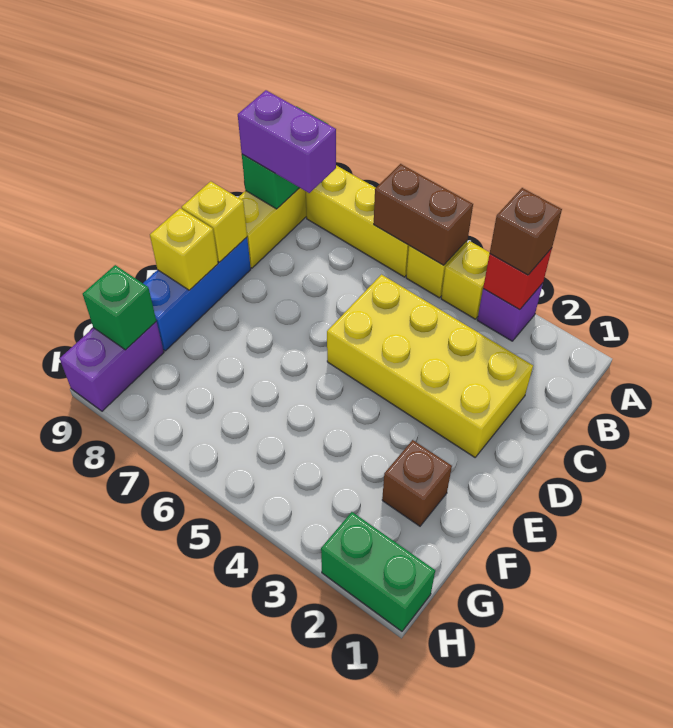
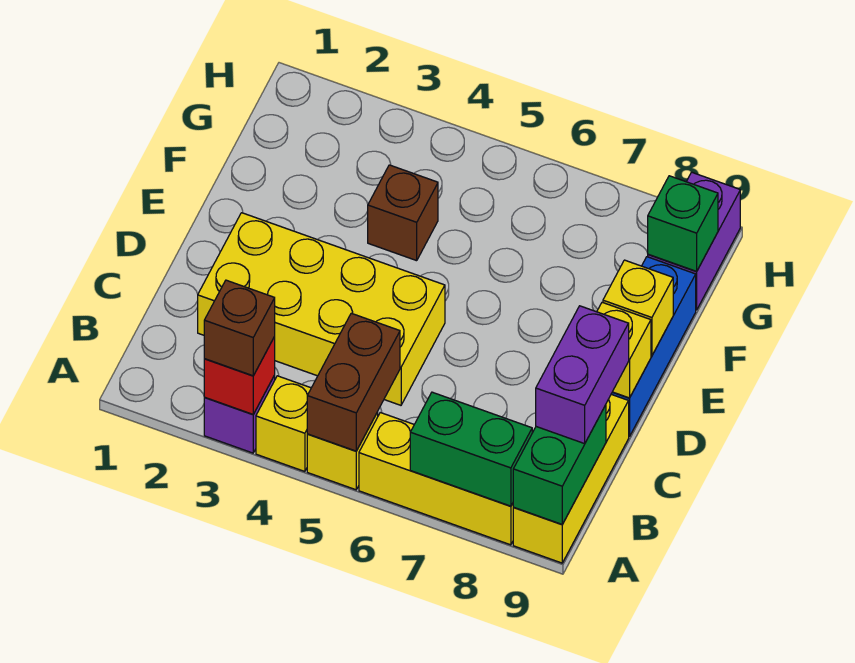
brown brick A5:A6 level 2 -> brown brick A5:B5 level 2
purple brick B8:B9 level 3 -> purple brick B9:C9 level 3
brown brick F2 level 1 -> brown brick F4 level 1
green brick H1:H2 level 1 -> green brick A7:A8 level 2

